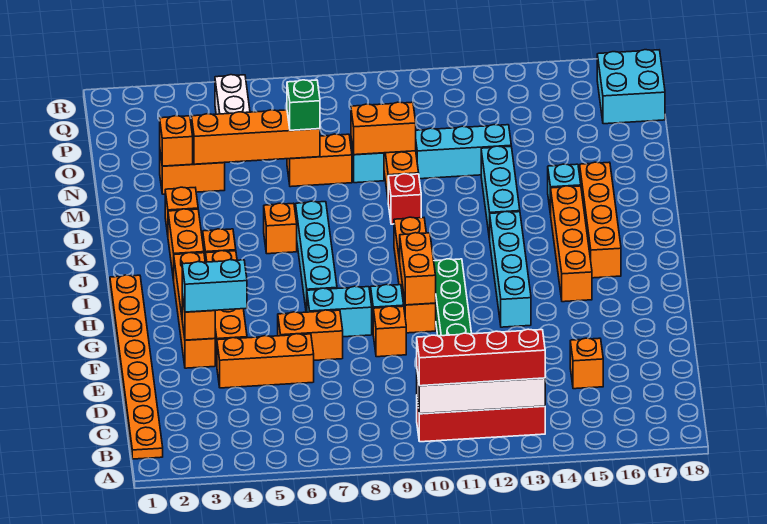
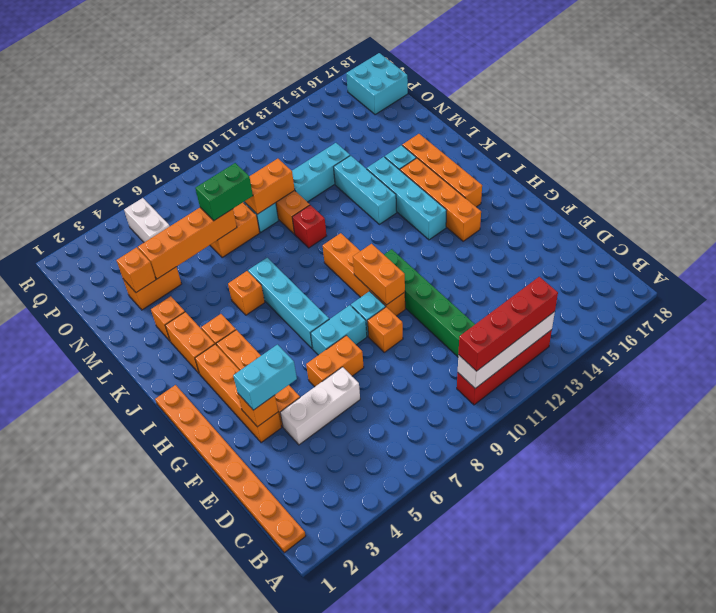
orange brick D15 level 1 -> none
orange brick E4:E6 level 1 -> white brick E4:E6 level 1
cyan brick G13:J13 level 1 -> cyan brick I14:L14 level 1
green brick N7 level 3 -> green brick N7:N8 level 3

